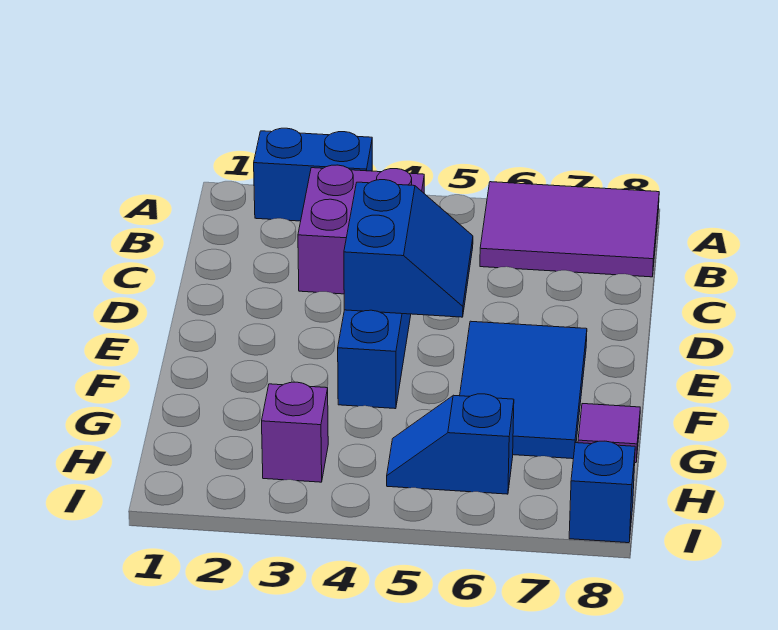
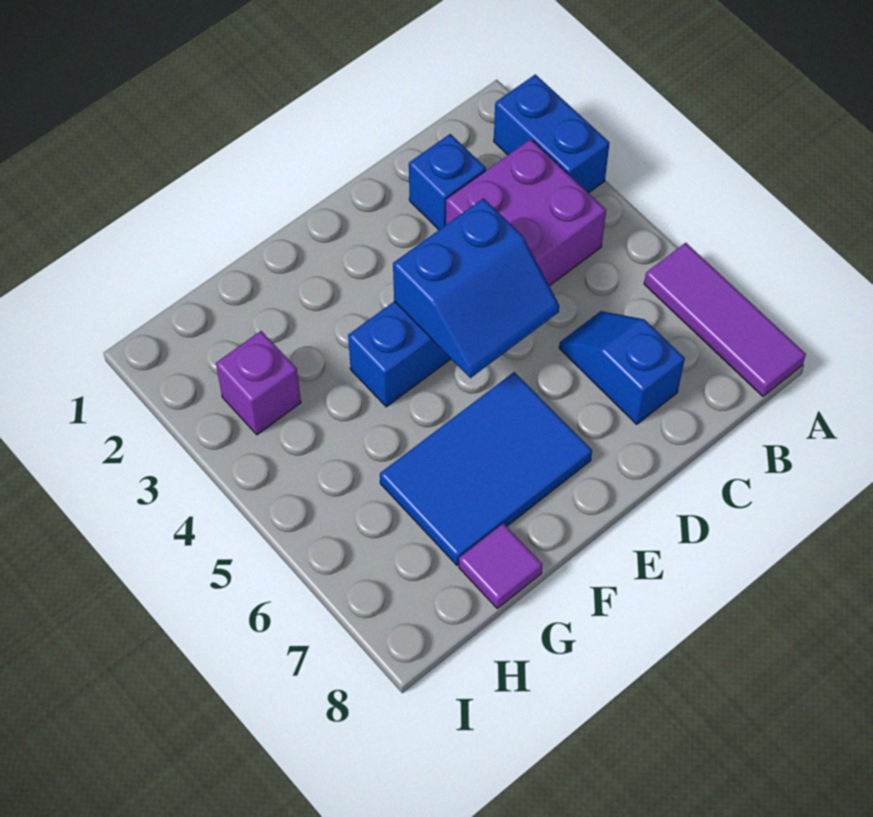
purple tile A6:B8 level 1 -> purple tile A6:A8 level 1
blue slope H5:H6 level 1 top 6 -> blue slope C6:C7 level 1 top 7
blue brick I8 level 1 -> blue brick C2 level 1

